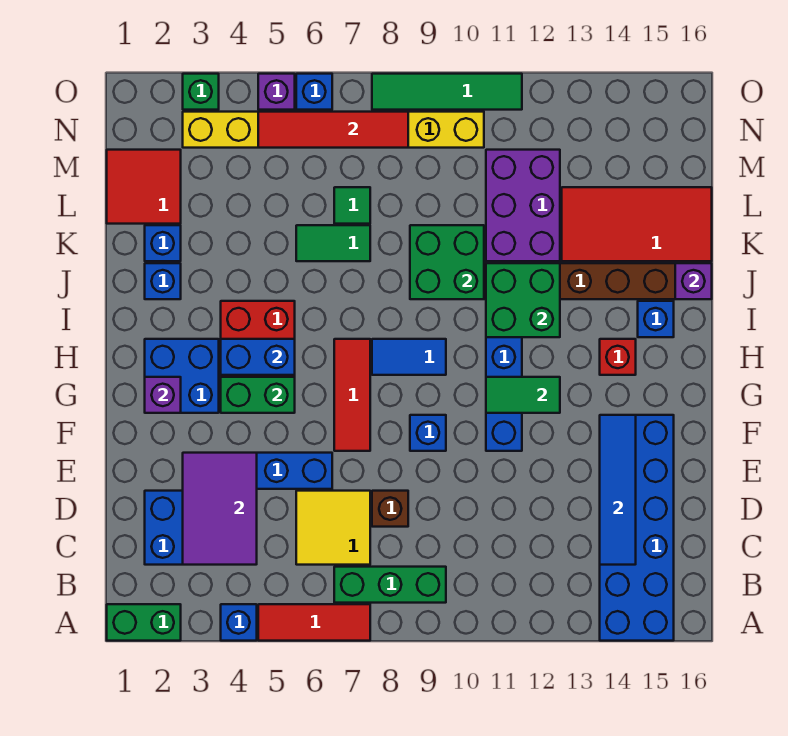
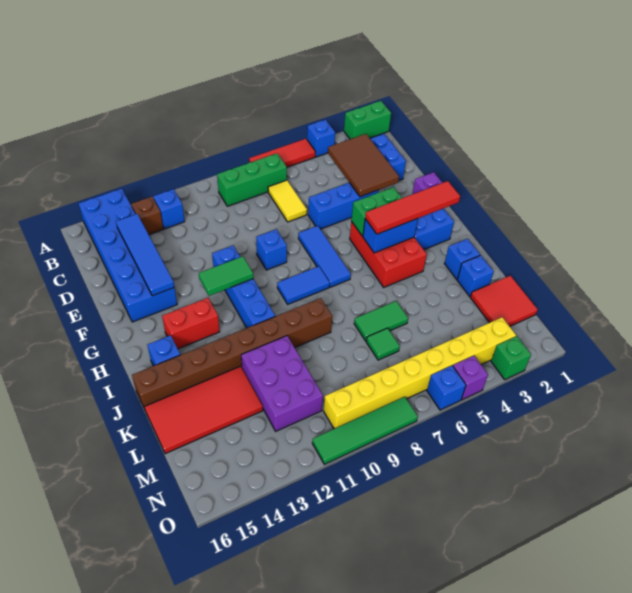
none -> blue brick B12 level 1
purple tile C3:E4 level 2 -> brown tile C3:E4 level 2
yellow tile C6:D7 level 1 -> yellow tile C7:D7 level 1
brown brick D8 level 1 -> brown brick B13 level 1
red tile F7:H7 level 1 -> blue tile F7:H7 level 1
red brick H14 level 1 -> red brick H13:H14 level 1
green brick I11:J12 level 2 -> none
green brick J9:K10 level 2 -> none
purple brick J16 level 2 -> none
red tile N5:N8 level 2 -> red tile H2:H5 level 3

